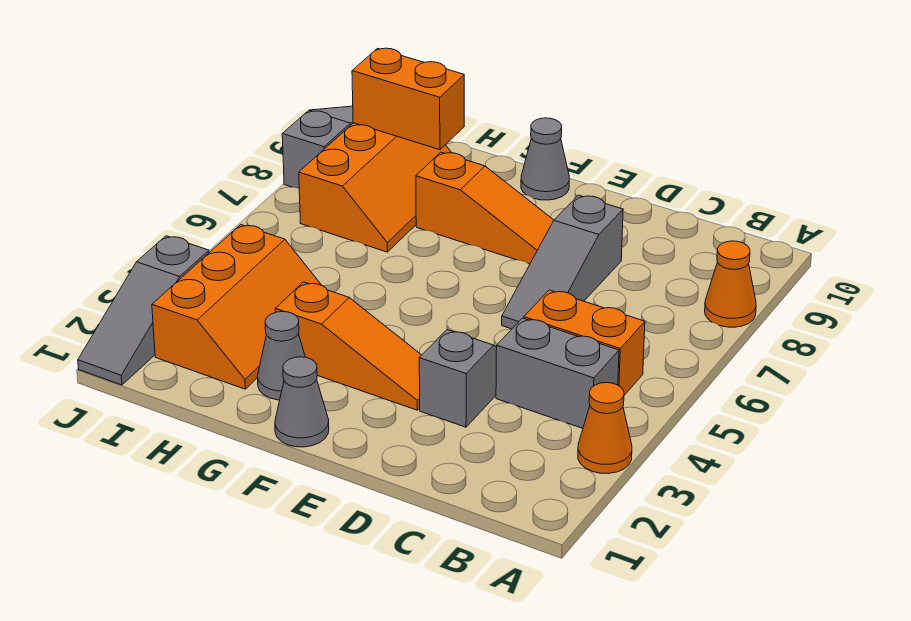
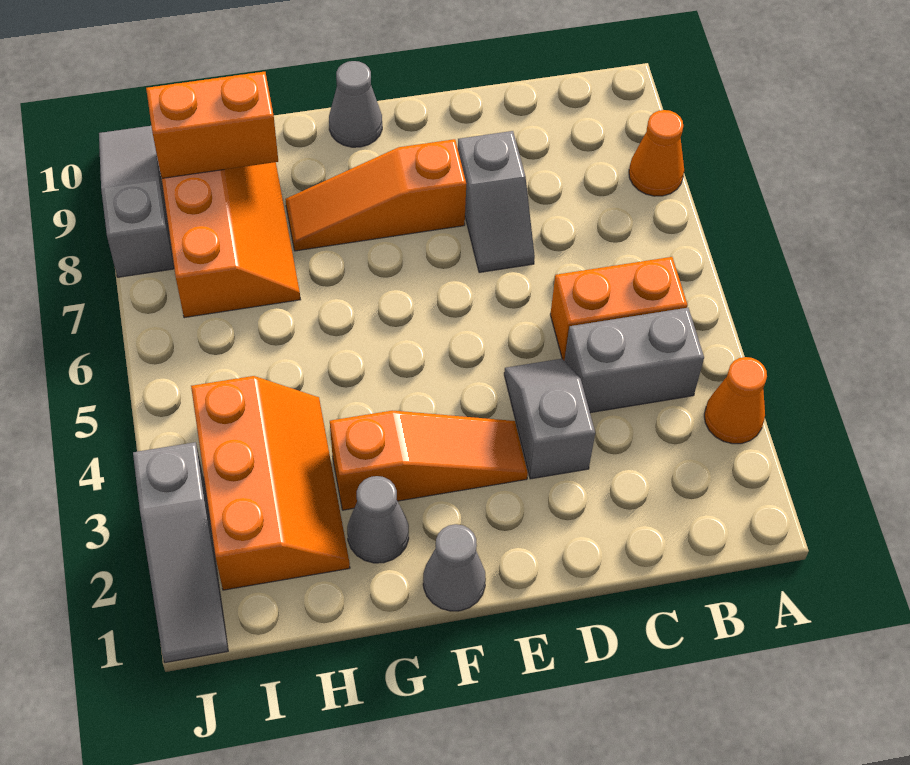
grey slope D6:D8 level 1 top 8 -> grey slope D7:D8 level 1 top 8
orange slope E8:G8 level 1 top G -> orange slope E8:G8 level 1 top E

